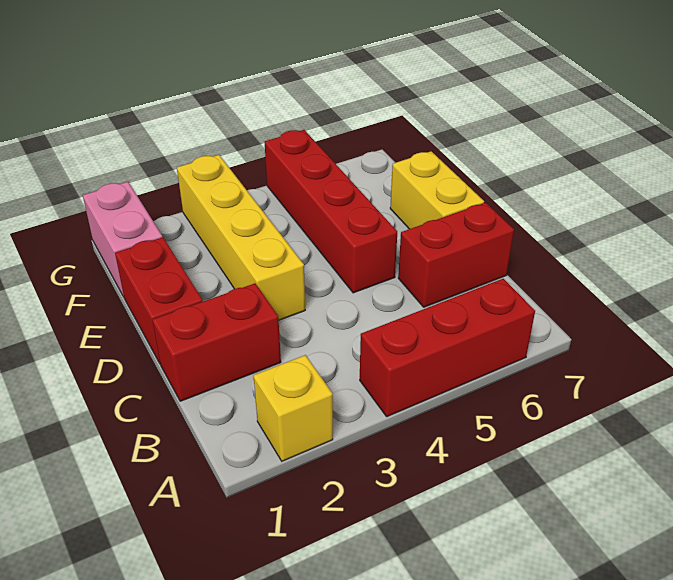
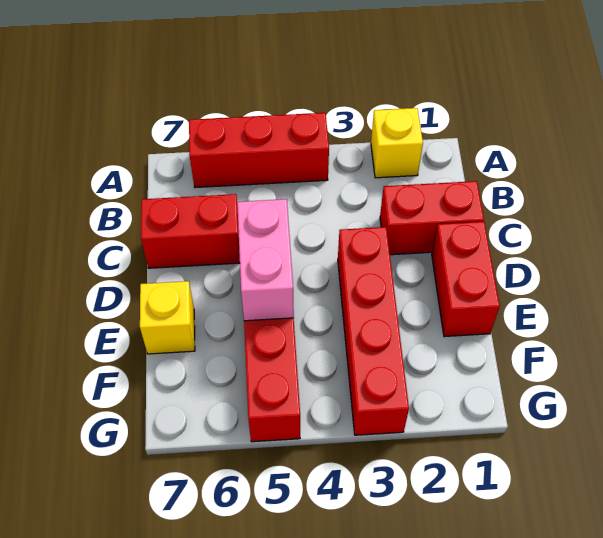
yellow brick D3:G3 level 1 -> red brick D3:G3 level 1
yellow brick D7:E7 level 1 -> yellow brick E7 level 1
pink brick F1:G1 level 1 -> pink brick D5:E5 level 2

